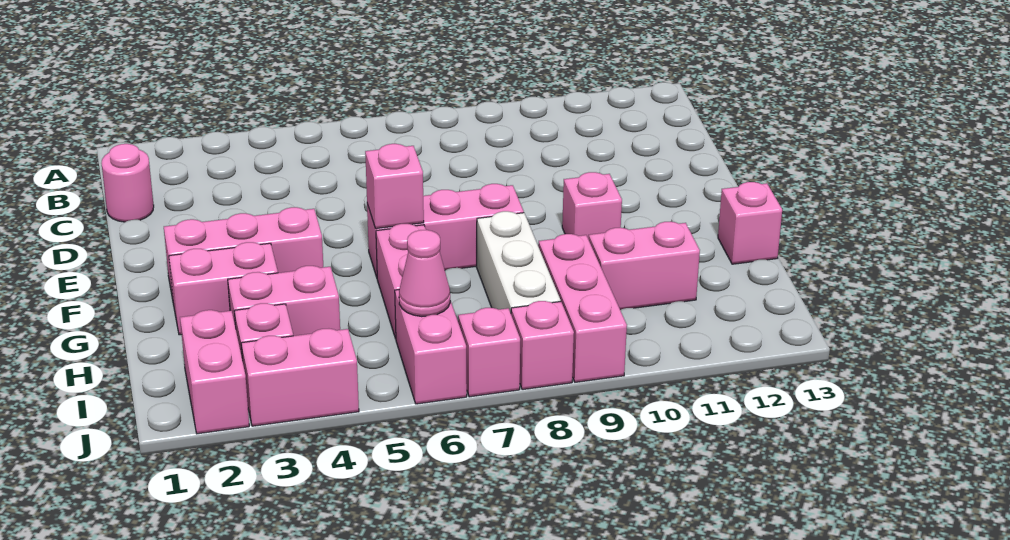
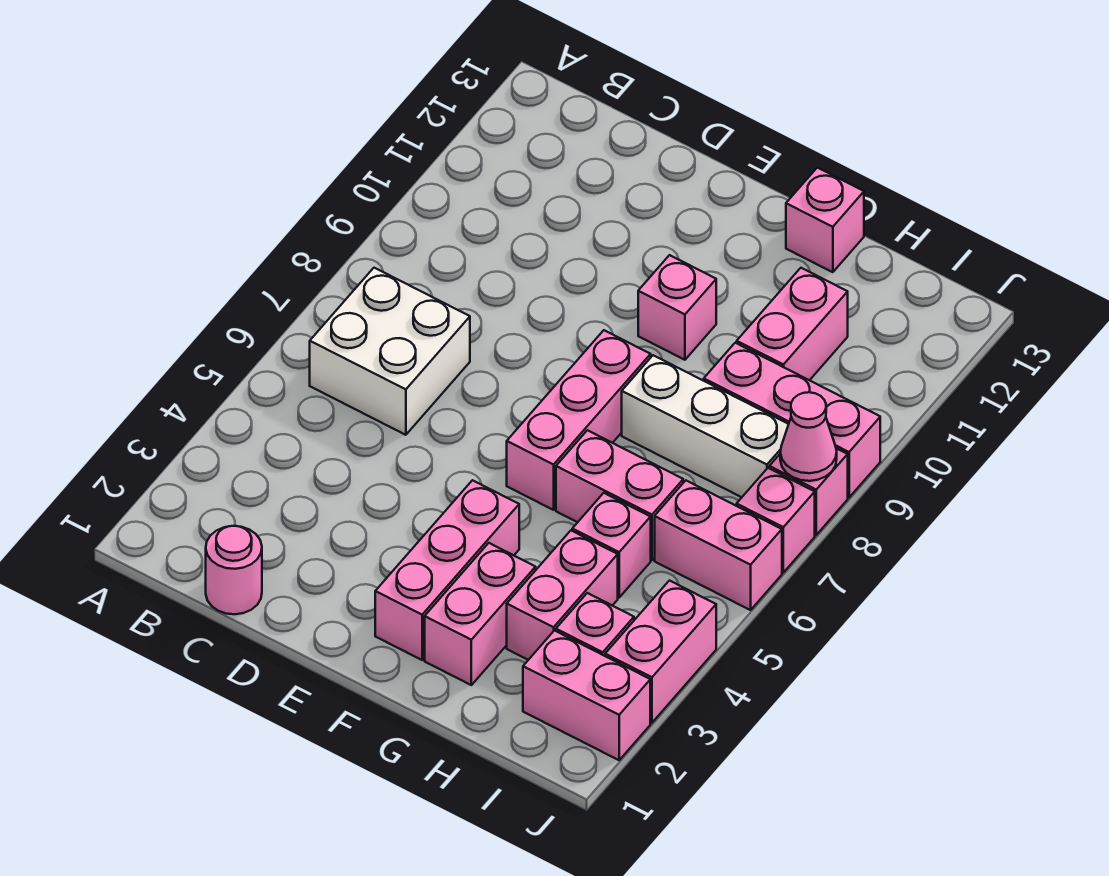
none -> white brick B6:C7 level 1
pink brick F6 level 2 -> pink brick H5 level 1
pink cone I6 level 2 -> pink cone J8 level 2

